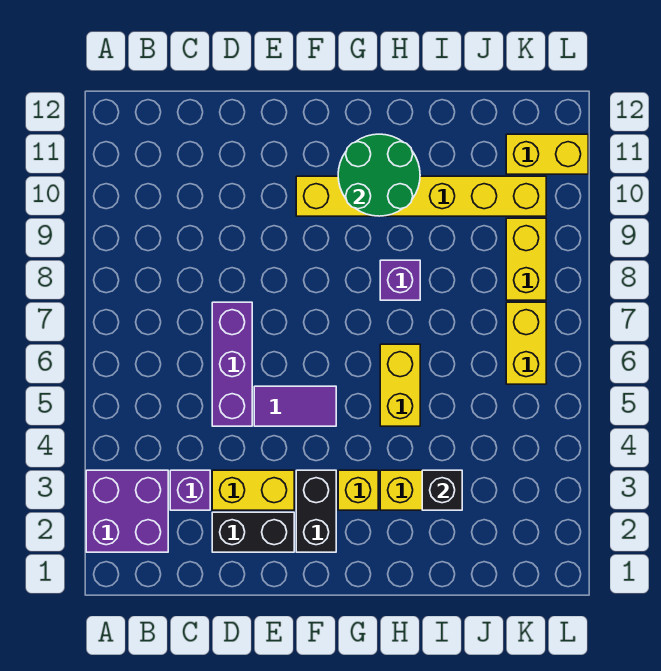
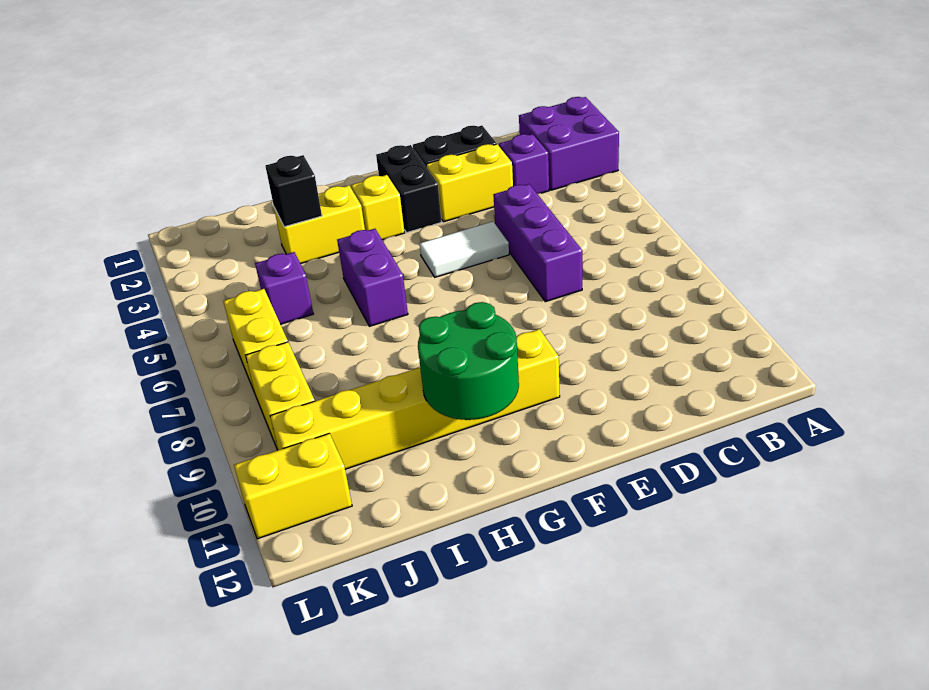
purple tile E5:F5 level 1 -> white tile E5:F5 level 1
yellow brick H5:H6 level 1 -> purple brick H5:H6 level 1
purple brick H8 level 1 -> purple brick J5 level 1

